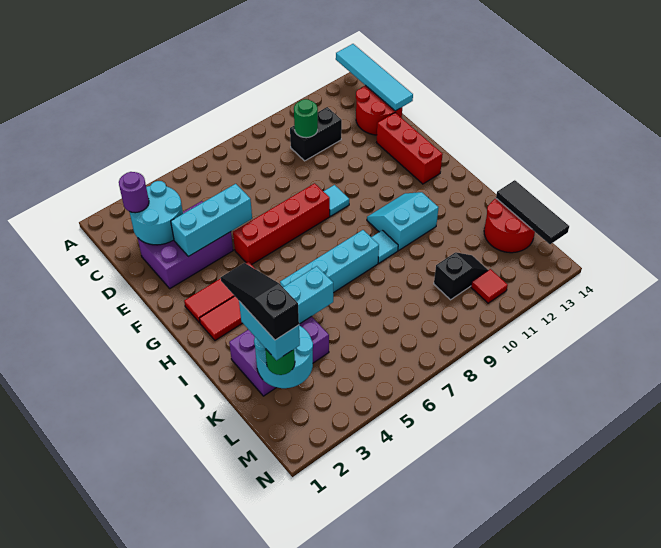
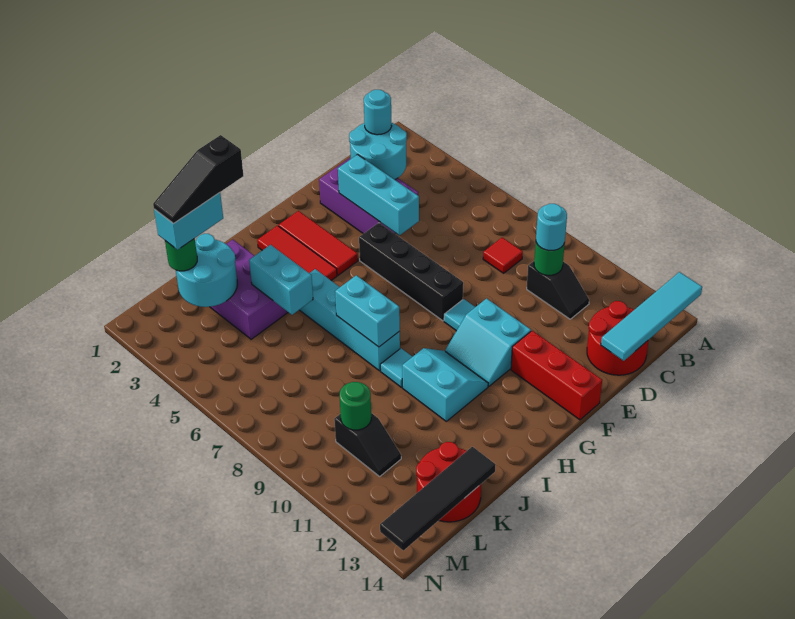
purple round brick C2 level 3 -> cyan round brick C2 level 3
black brick C10:C11 level 1 -> black slope C10:C11 level 1 top 10
none -> cyan round brick C10 level 3
red brick E13:G13 level 1 -> red brick F12:F14 level 1
red brick F5:F8 level 1 -> black brick F5:F8 level 1
none -> cyan slope F10:G11 level 1 top F
none -> cyan brick I7:I8 level 2
black slope J2:L2 level 5 top L -> black slope J2:L2 level 5 top J
black tile K14:M14 level 2 -> black tile K14:N14 level 2
none -> green round brick L10 level 2
red tile M11 level 1 -> red tile C8 level 1

